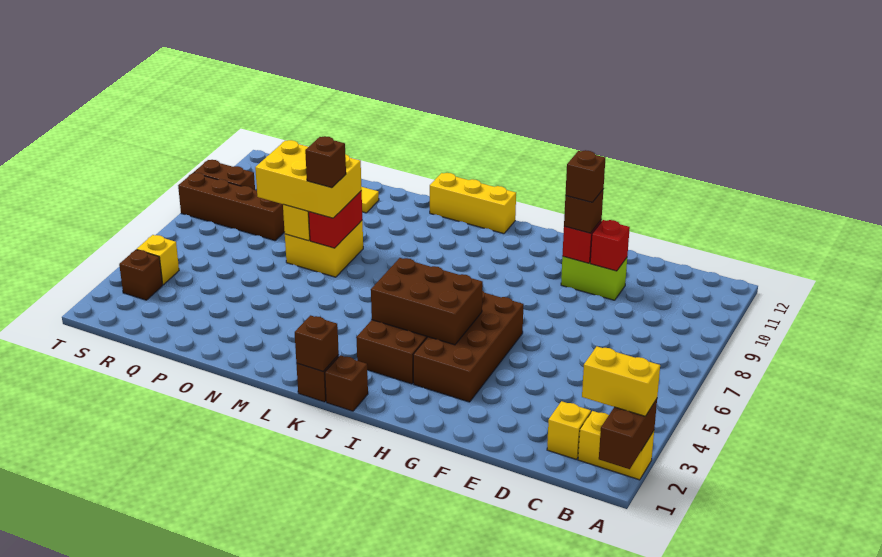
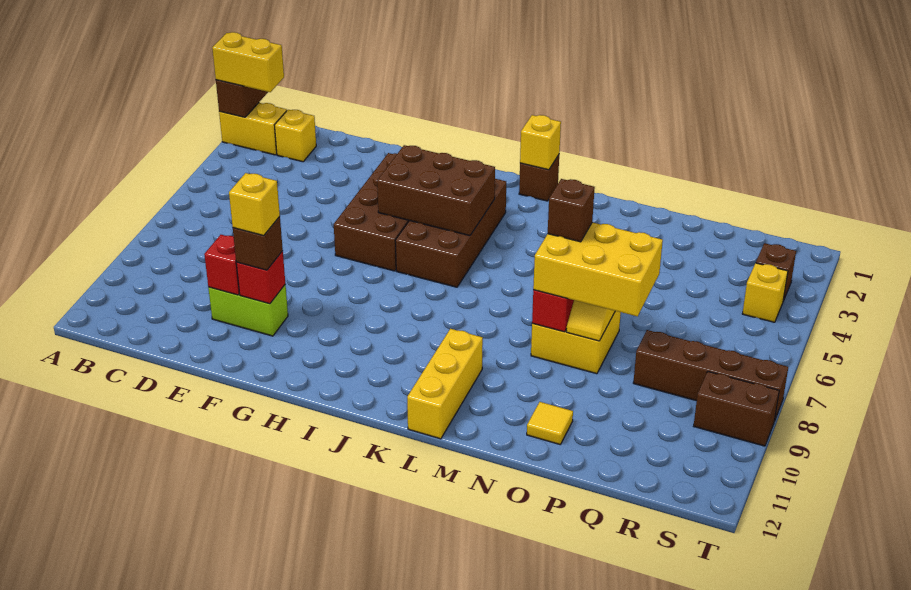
brown brick F10 level 4 -> yellow brick F10 level 4
brown brick J1 level 1 -> none
yellow brick J12:L12 level 1 -> yellow brick L10:L12 level 1
brown brick K1 level 2 -> yellow brick K1 level 2

